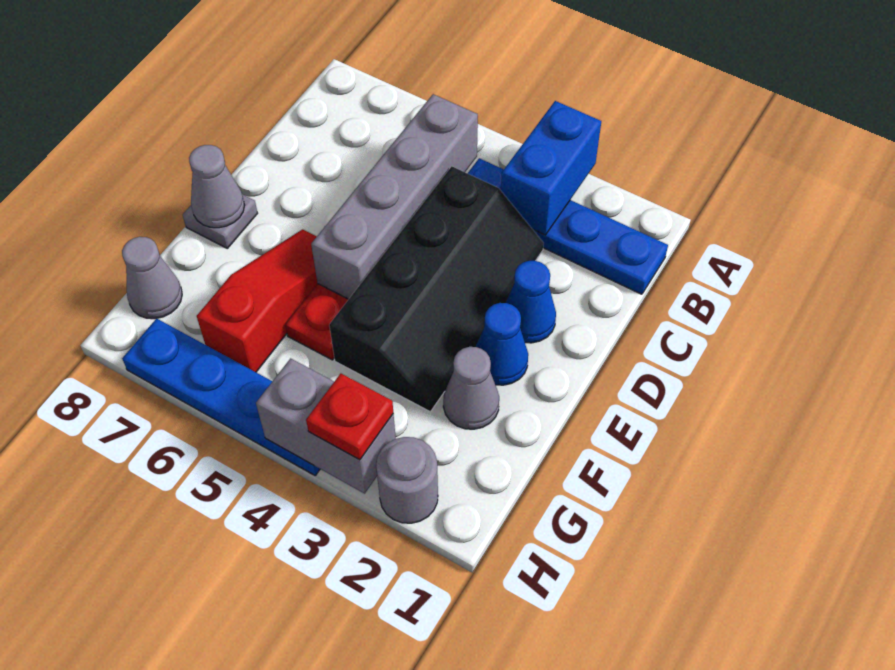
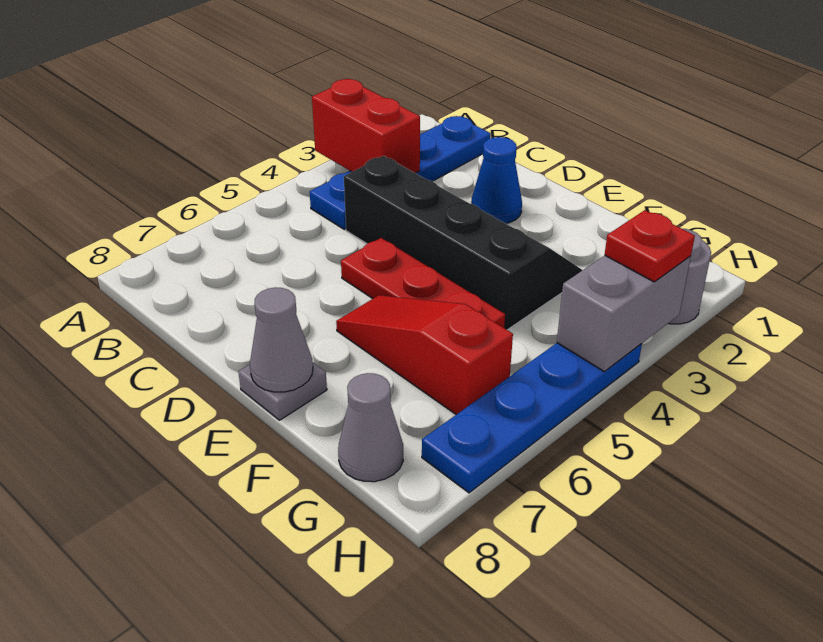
blue brick A3:B3 level 2 -> red brick A3:B3 level 2
grey brick B5:E5 level 2 -> none
blue cone E2 level 1 -> none
grey cone F2 level 1 -> none

